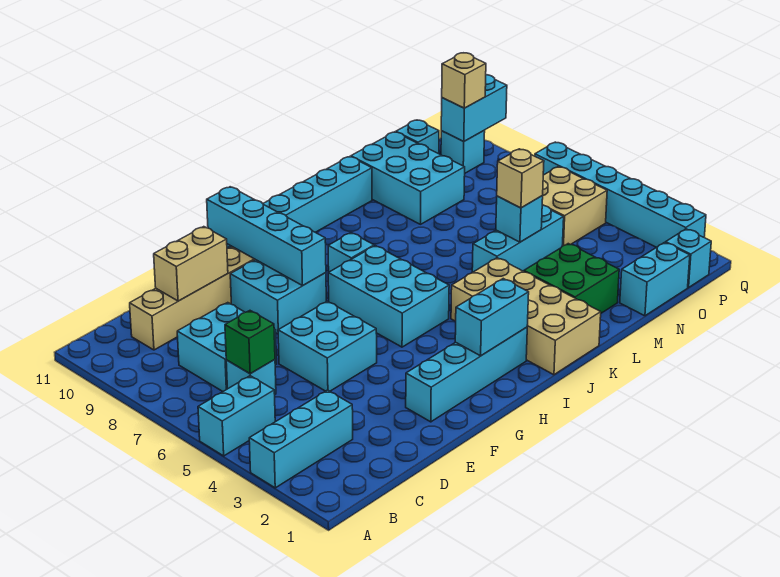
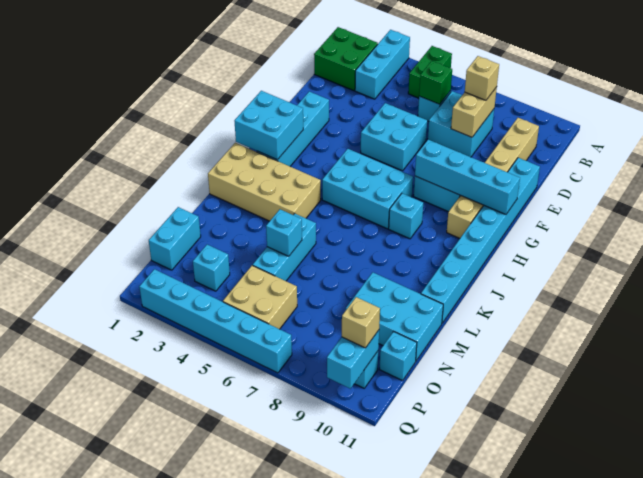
cyan brick A5:B5 level 1 -> green brick A5:B5 level 1
tan brick D10:E10 level 2 -> tan brick C8:D8 level 2
cyan brick H2:I2 level 2 -> cyan brick H1:I2 level 2
green brick L2:M3 level 1 -> green brick B1:C2 level 1
tan brick M5 level 3 -> tan brick C8 level 3
cyan brick P1 level 1 -> cyan brick O3 level 1

